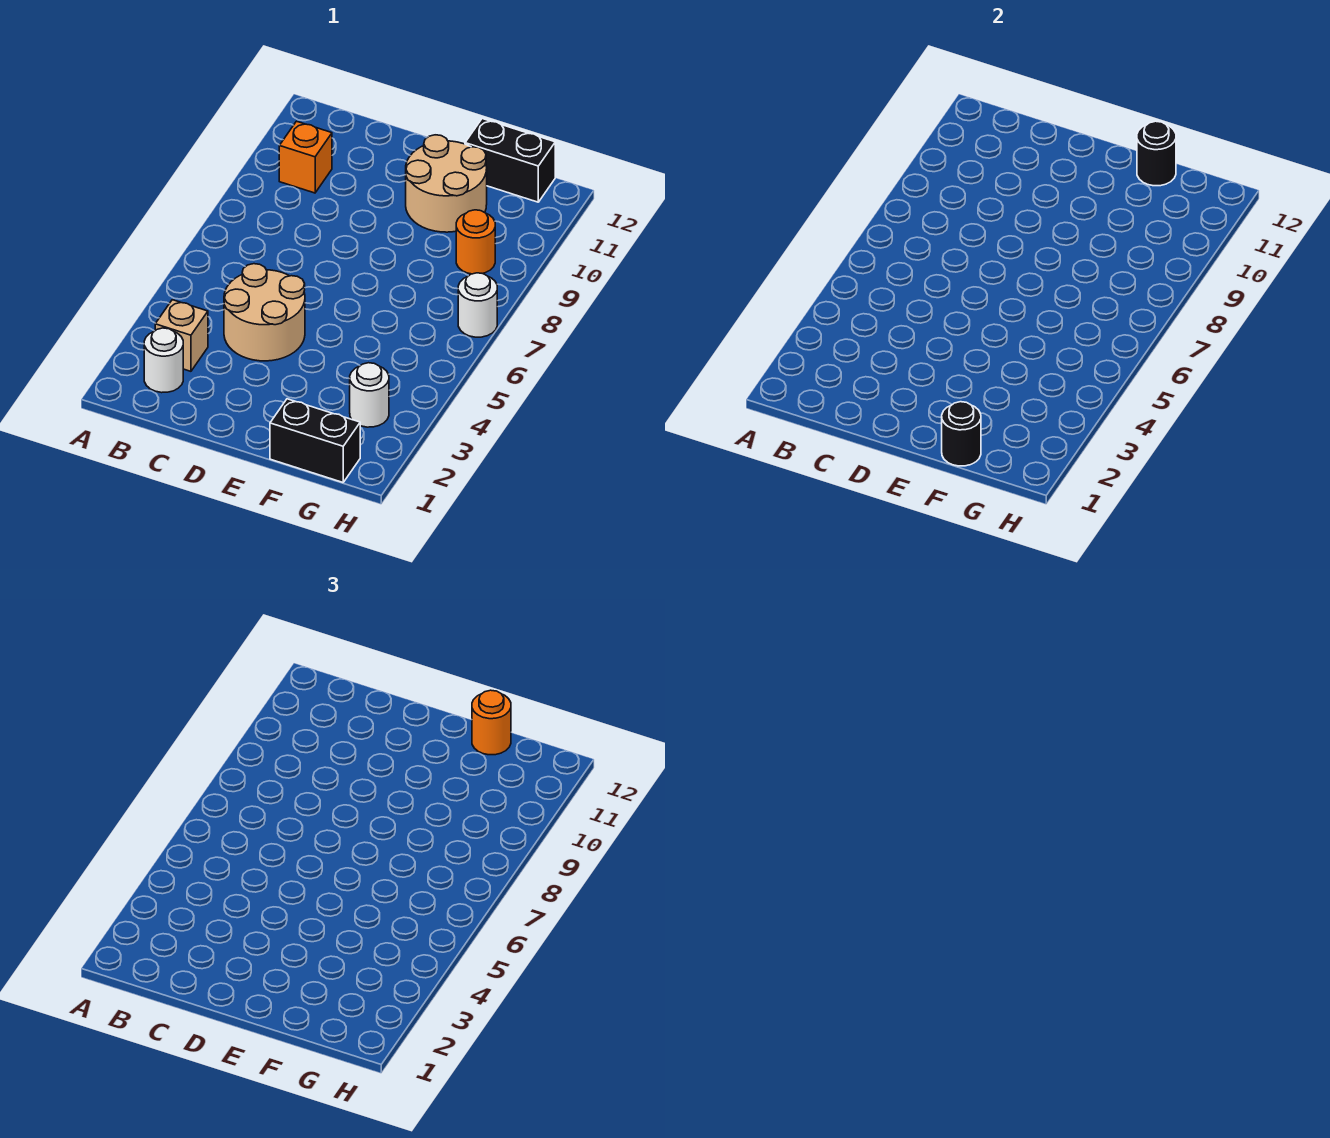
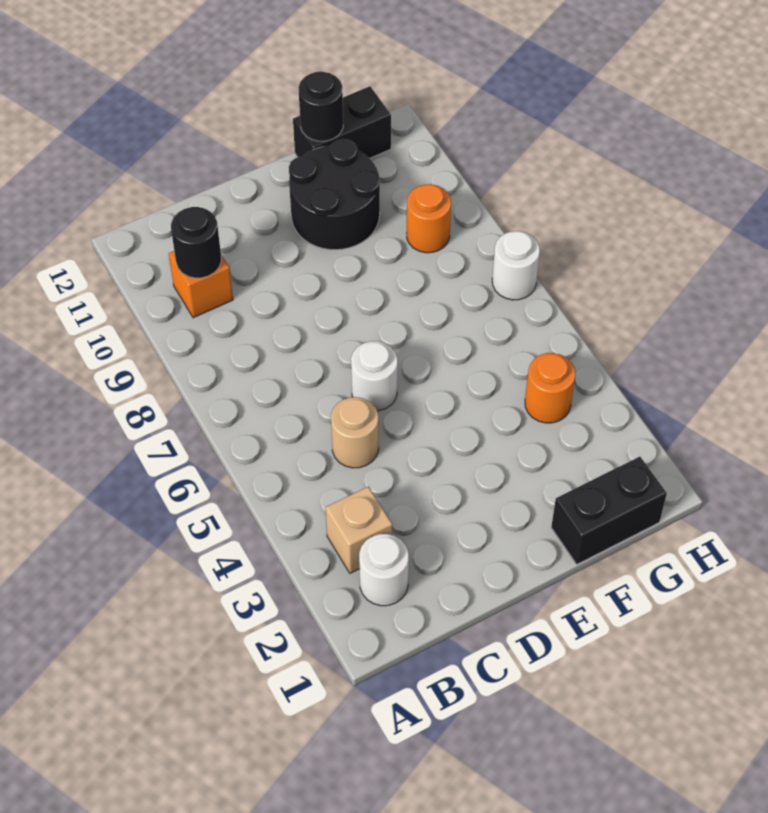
tan round brick C4:D5 level 1 -> tan round brick C5 level 1
tan round brick E10:F11 level 1 -> black round brick E10:F11 level 1
black round brick F1 level 2 -> black round brick B10 level 2
orange round brick F12 level 3 -> orange round brick G4 level 1
white round brick G3 level 1 -> white round brick D6 level 1

